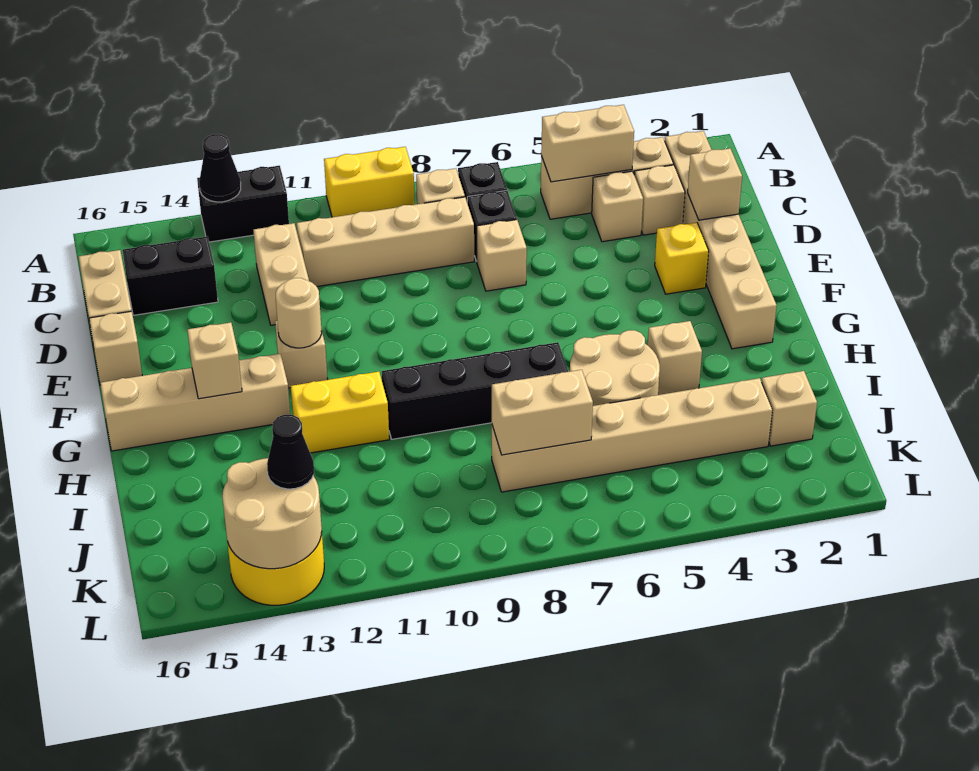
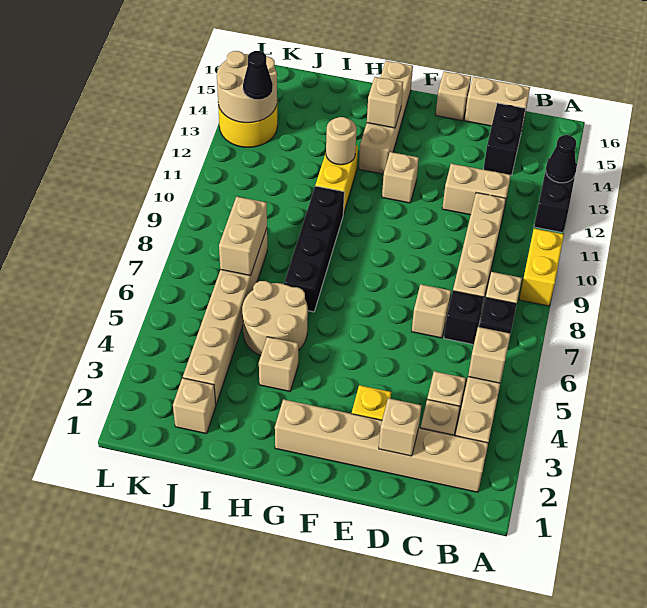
tan brick B4:B5 level 2 -> tan brick B5 level 2
tan round brick F12 level 2 -> tan round brick H12 level 2

